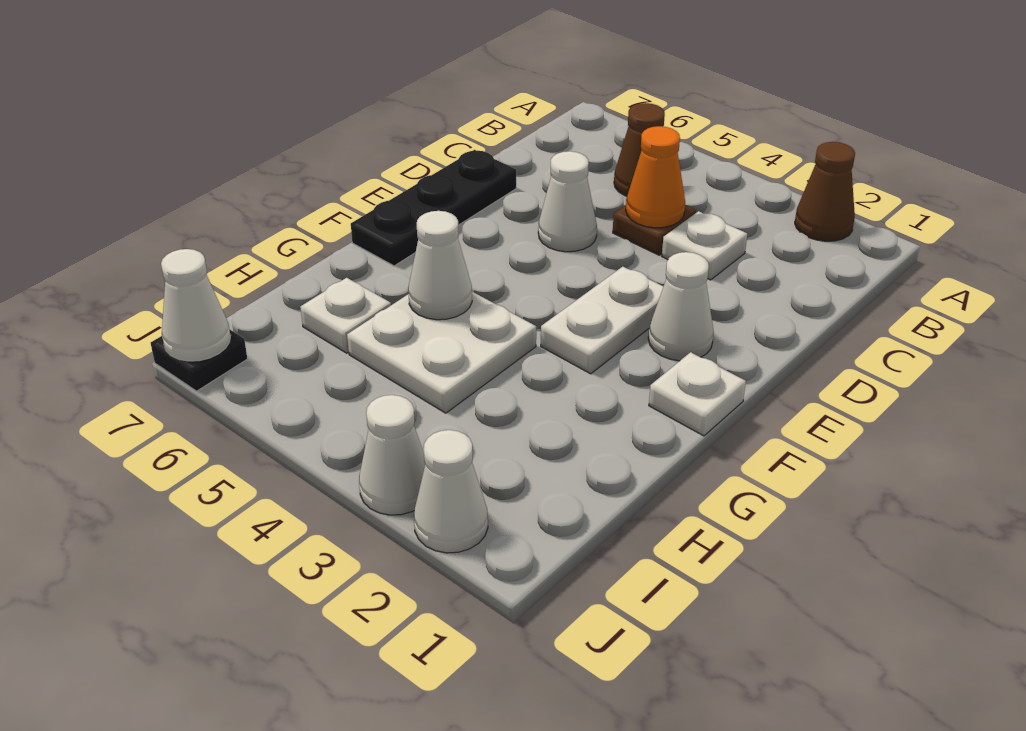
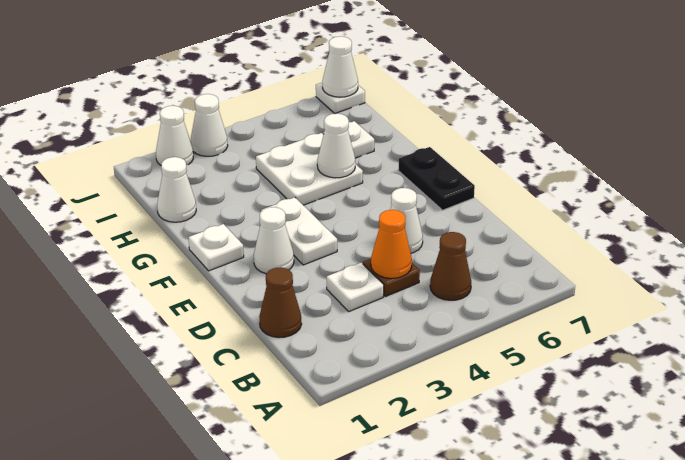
brown cone A2 level 1 -> brown cone C1 level 1
black plate D7:F7 level 1 -> black plate E7:F7 level 1
none -> white cone H1 level 1
black plate J7 level 1 -> white plate J7 level 1

